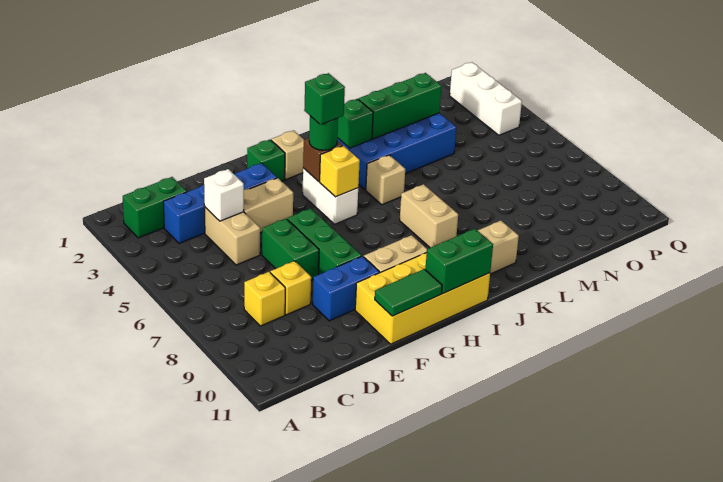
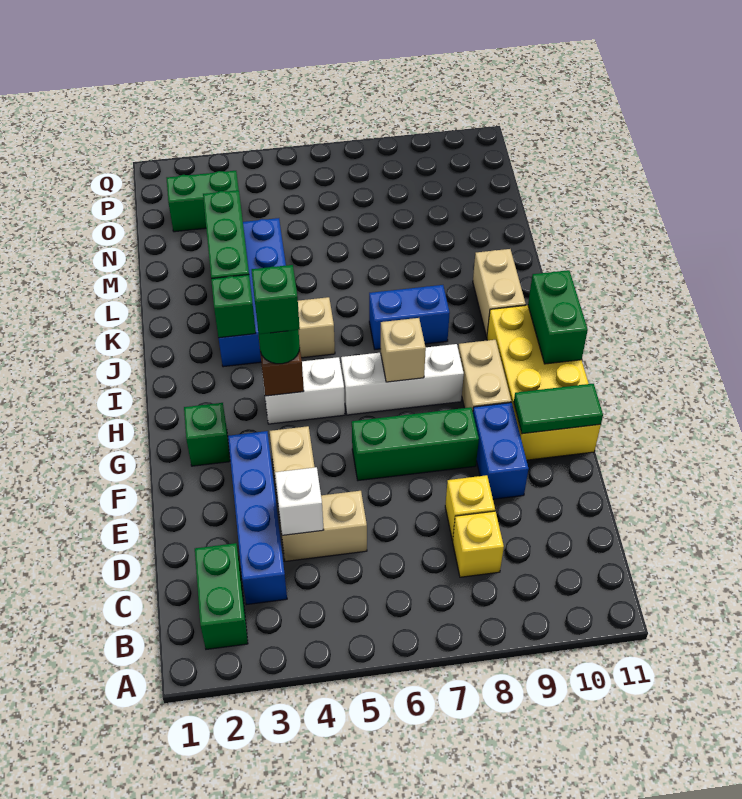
green brick E6:E7 level 1 -> green brick O2:O3 level 1
green tile F11:G11 level 2 -> green tile F10:F11 level 2
tan brick H2 level 1 -> tan brick H7 level 2
yellow brick H5 level 2 -> none
tan brick J7:J8 level 1 -> blue brick J7:J8 level 1
white brick P2:P4 level 1 -> white brick H6:H8 level 1

